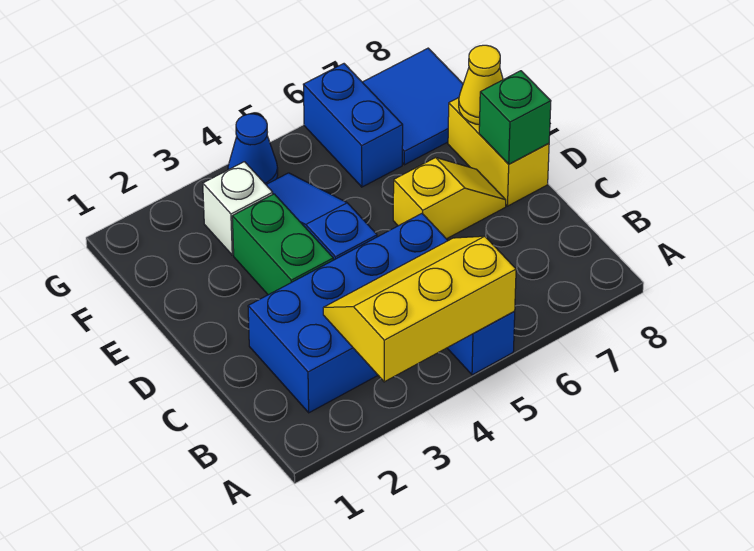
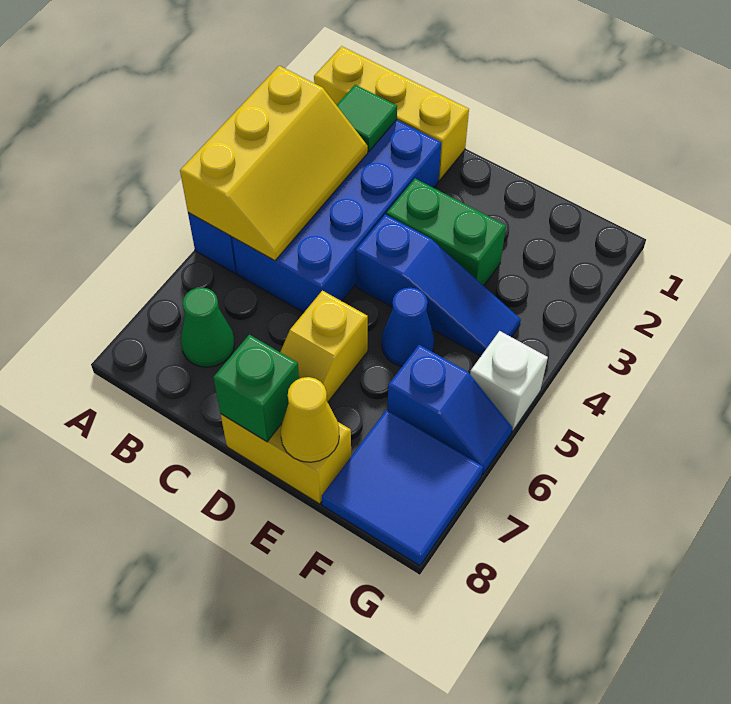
none -> yellow brick A1:C1 level 1
none -> green tile B2 level 2
none -> green cone B7 level 1
white brick F3 level 1 -> white brick G5 level 1
blue brick F6:G6 level 1 -> blue slope F6:G6 level 1 top F
blue cone G4 level 1 -> blue cone E5 level 1

